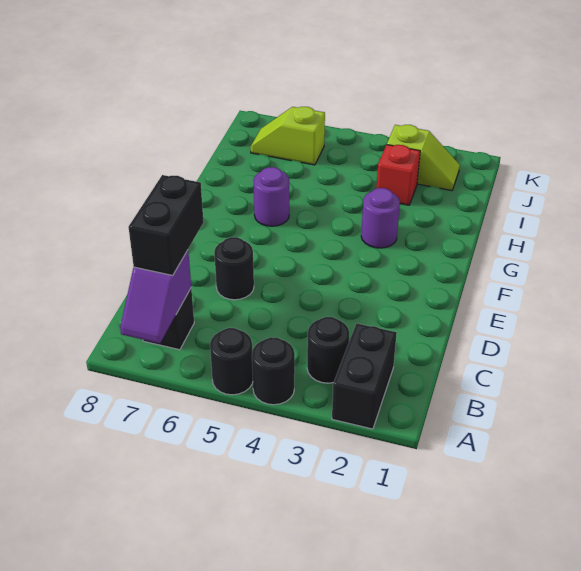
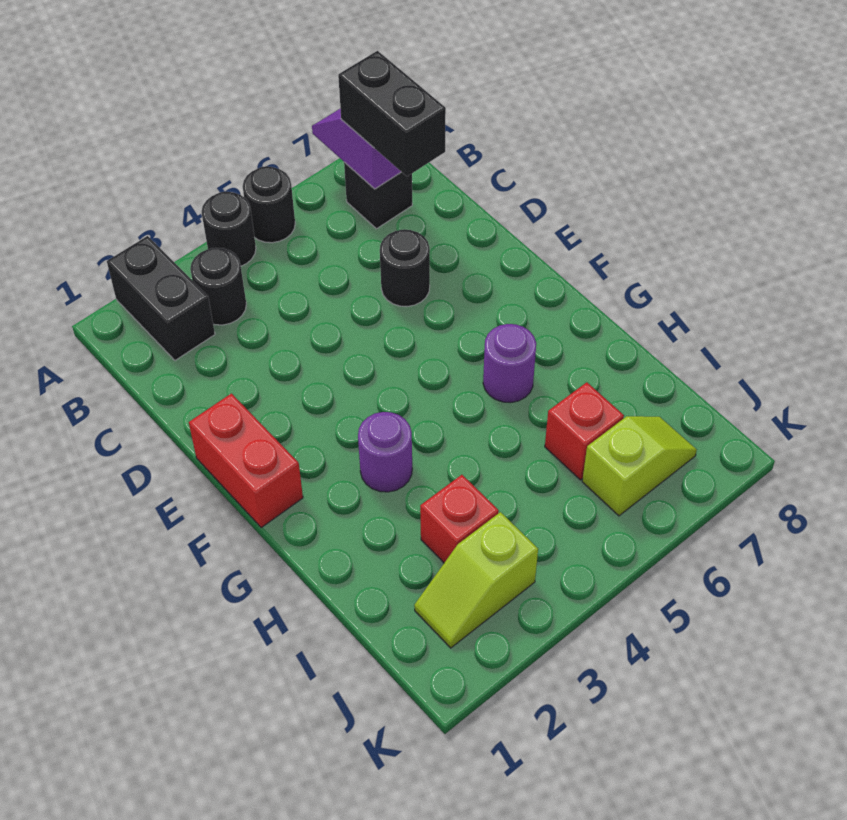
none -> red brick E1:F1 level 1
none -> red brick I6 level 1

